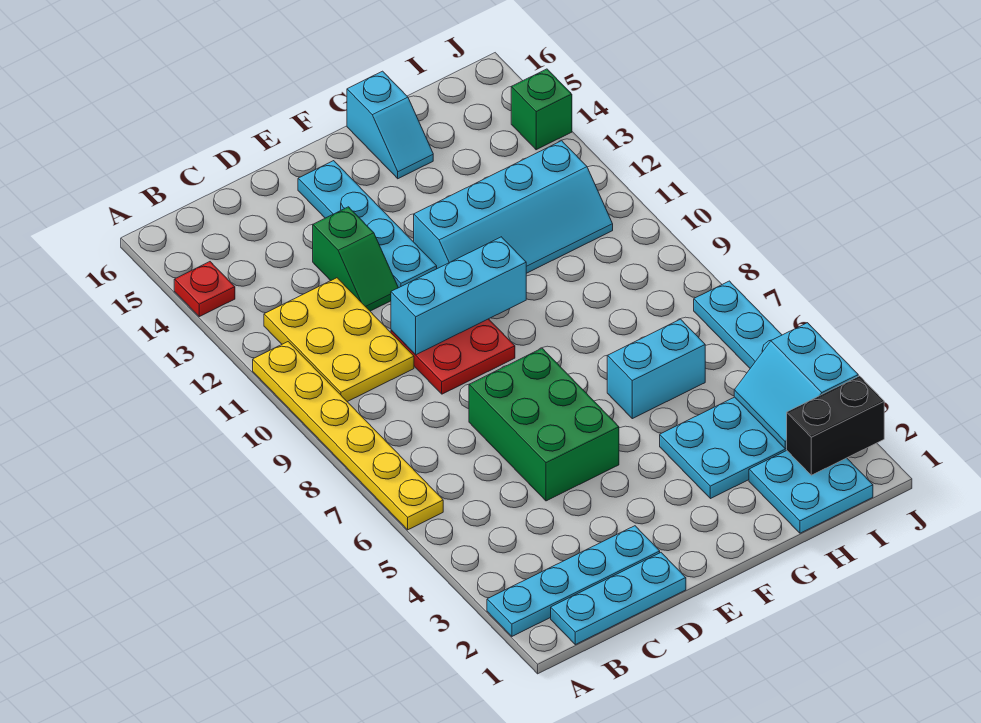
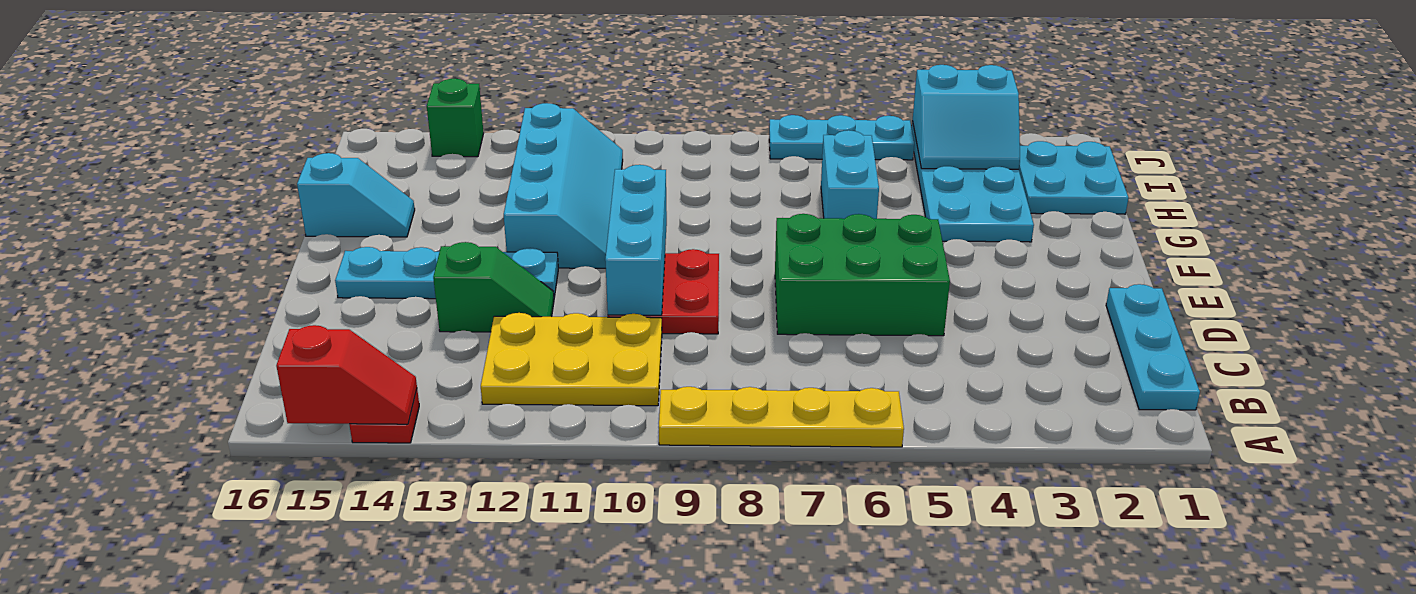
cyan plate A2:D2 level 1 -> none
yellow plate A6:A11 level 1 -> yellow plate A6:A9 level 1
none -> red slope A14:A15 level 2 top 15
black brick I2:J2 level 2 -> none

